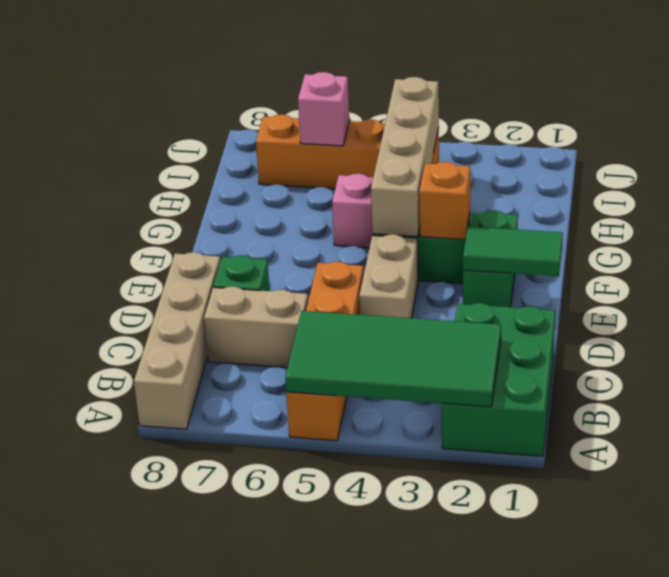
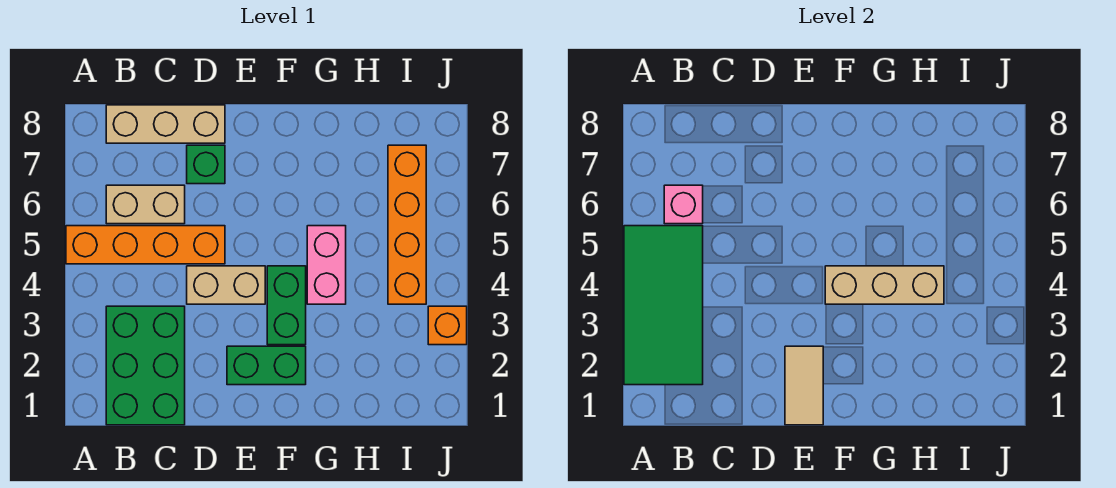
green brick A1:C2 level 1 -> green brick B1:C3 level 1
tan brick A8:D8 level 1 -> tan brick B8:D8 level 1
tan brick C6:C7 level 1 -> tan brick B6:C6 level 1
green tile E1:E2 level 2 -> tan tile E1:E2 level 2
orange brick F3 level 2 -> orange brick J3 level 1
tan brick F4:I4 level 2 -> tan brick F4:H4 level 2
pink brick I6 level 2 -> pink brick B6 level 2

